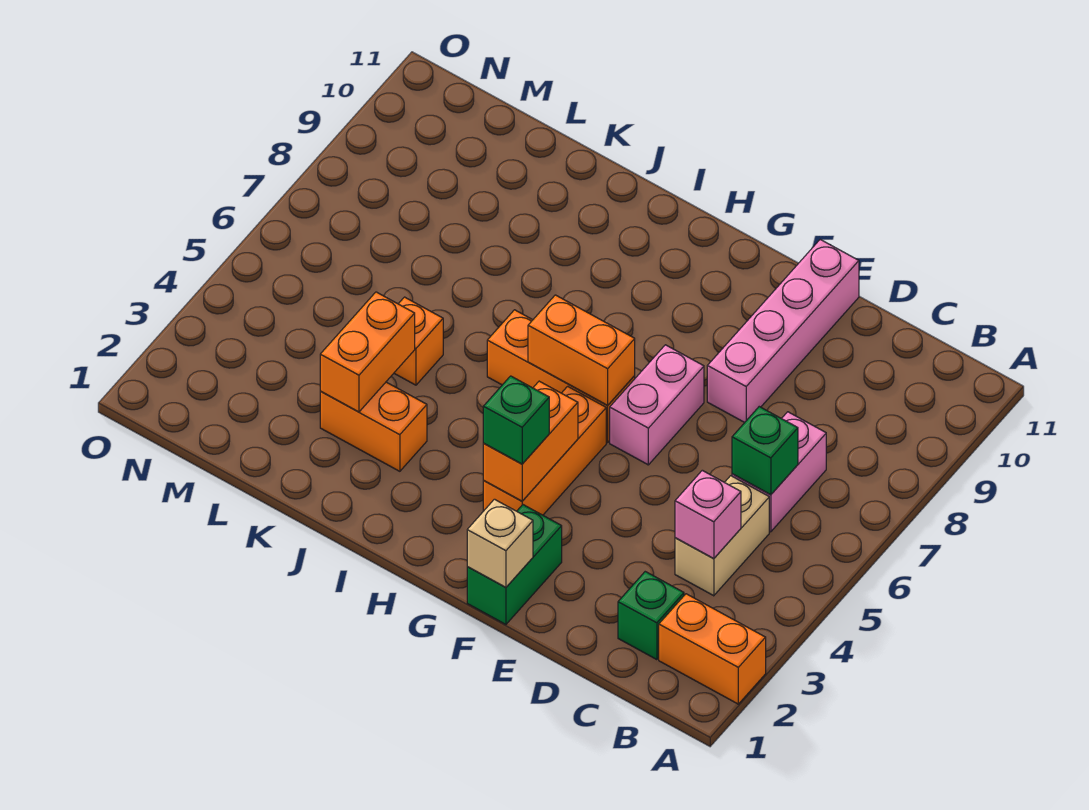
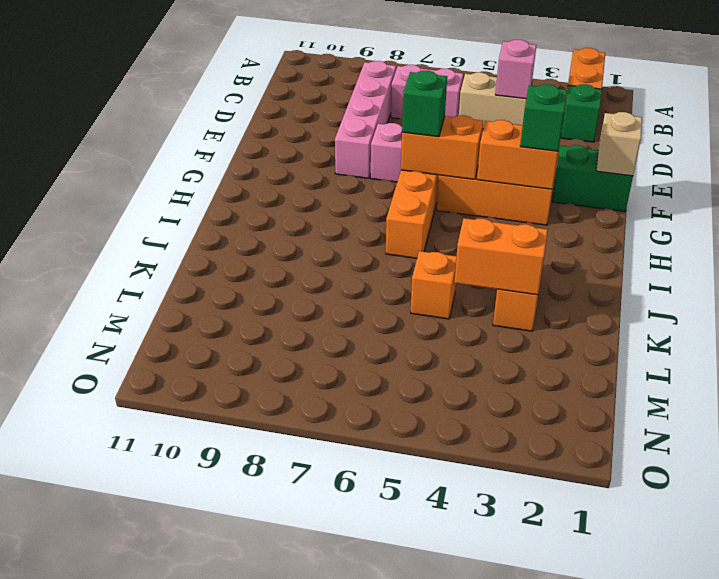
green brick C6 level 2 -> green brick G6 level 3
pink brick E8:E11 level 1 -> pink brick C8:F8 level 1
orange brick G6:H6 level 2 -> orange brick G5:G6 level 2

